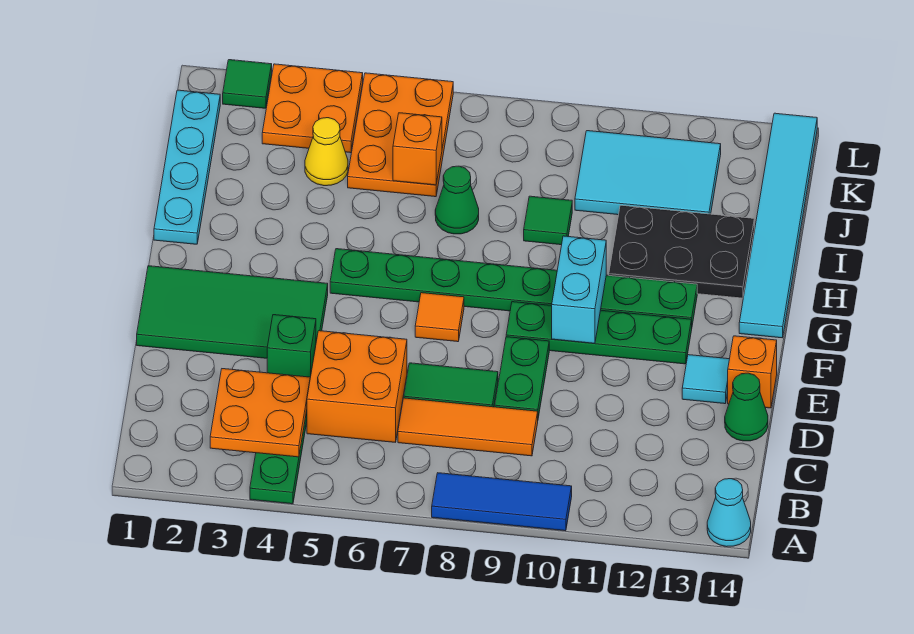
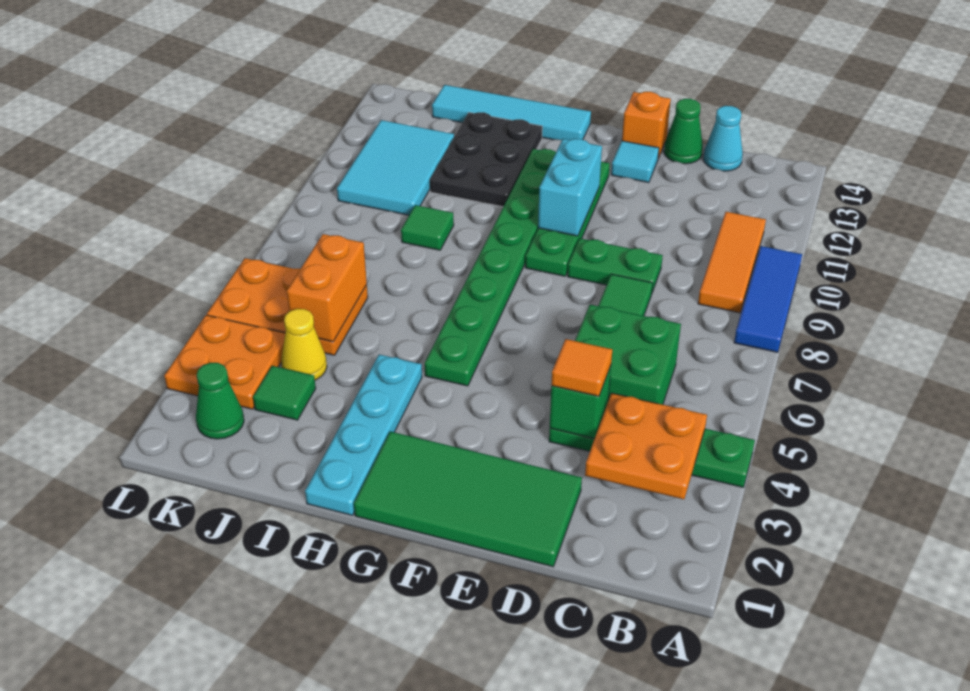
cyan cone A14 level 1 -> cyan cone C14 level 1
orange brick C5:D6 level 1 -> green brick C5:D6 level 1
orange tile C7:C9 level 1 -> orange tile B9:B11 level 1
green tile E1:F4 level 1 -> green tile D1:G2 level 1
orange tile F7 level 1 -> orange tile D4 level 3
cyan brick F10:G10 level 2 -> cyan brick F10:F11 level 2
cyan tile G14:L14 level 1 -> cyan tile G14:J14 level 1
cyan plate H1:K1 level 1 -> cyan plate H1:H4 level 1
green cone I7 level 1 -> green cone K2 level 1
orange brick J6 level 2 -> orange brick J5:J6 level 2
green tile L2 level 1 -> green tile J3 level 1

